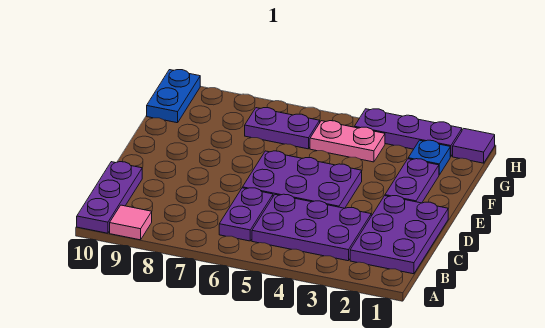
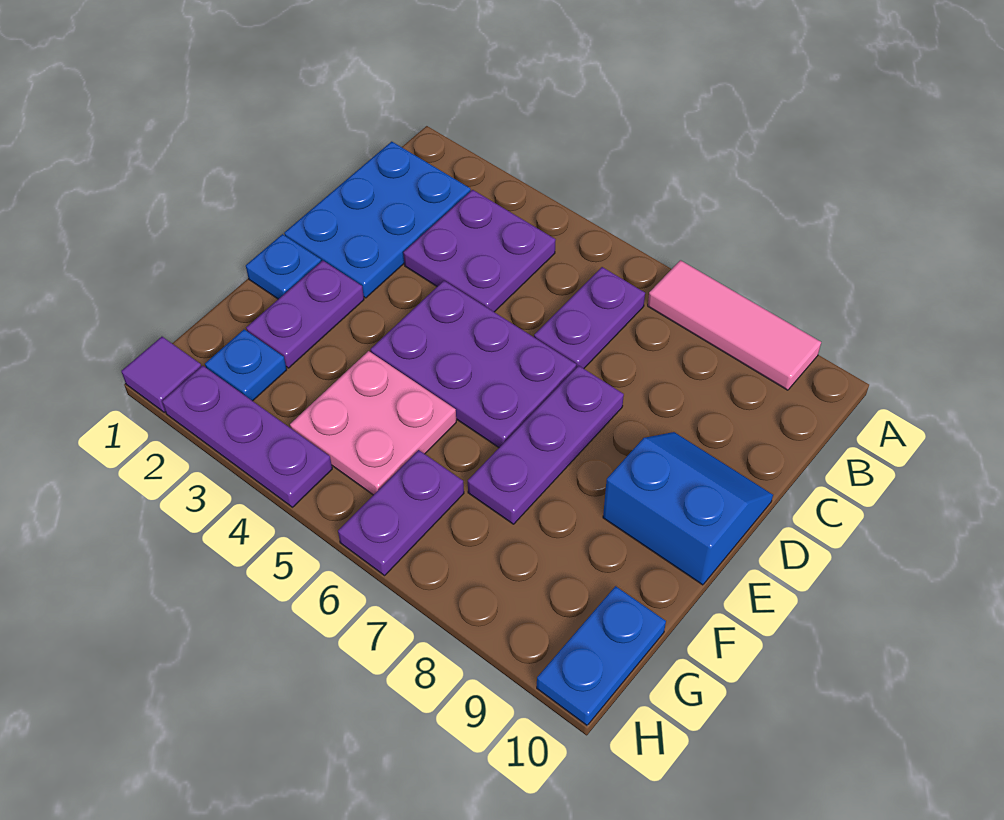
pink tile A9 level 1 -> pink tile A7:A9 level 1
purple plate A10:C10 level 1 -> purple plate D7:F7 level 1
purple plate B1:D2 level 1 -> blue plate B1:D2 level 1
purple plate B3:C5 level 1 -> purple plate B3:C4 level 1
none -> blue slope D9:E10 level 1 top E
none -> blue plate E1 level 1
pink plate G4:G5 level 1 -> pink plate F4:G5 level 1
purple plate G6:G7 level 1 -> purple plate G6:H6 level 1

